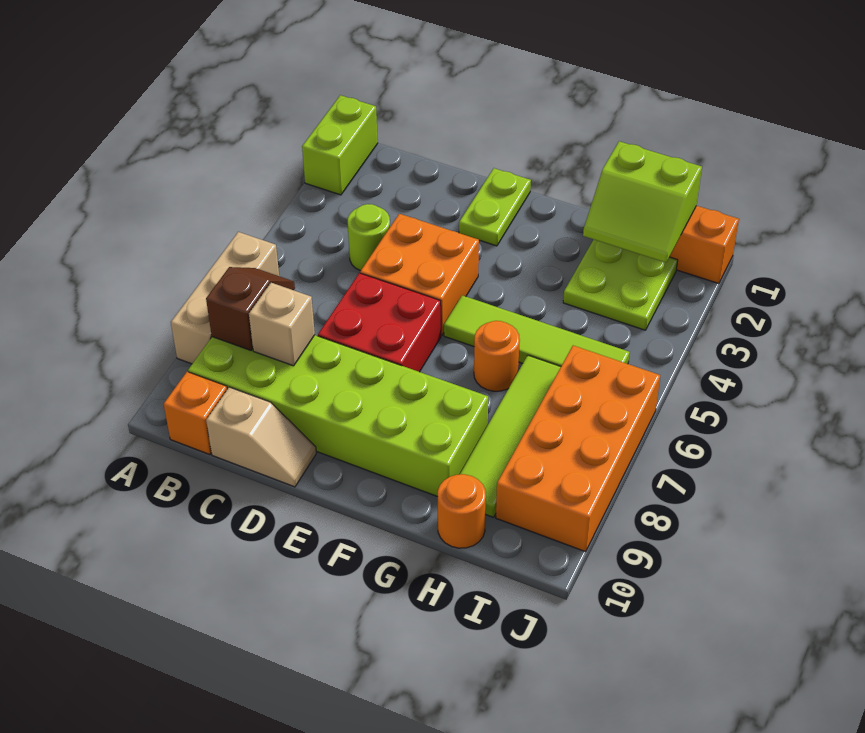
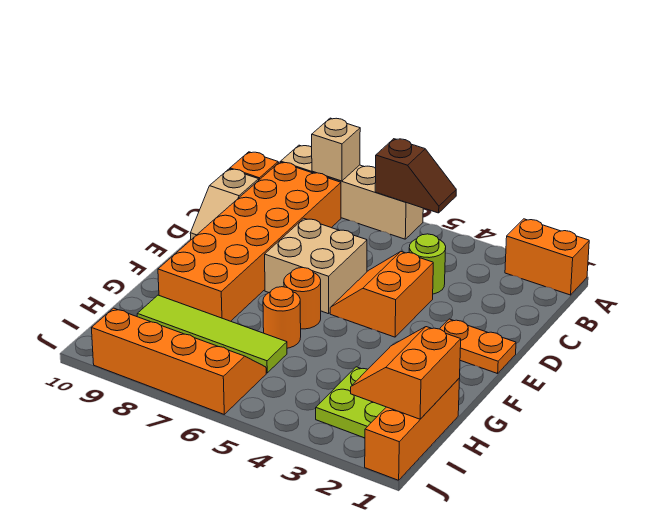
lime brick A1:A2 level 1 -> orange brick A1:A2 level 1
tan brick A6:A8 level 1 -> tan brick A6:A9 level 1
brown slope B7:B8 level 2 top 8 -> brown slope A5:A6 level 2 top 6
lime brick B8:G9 level 1 -> orange brick B8:G9 level 1
tan brick C8 level 2 -> tan brick A8 level 2
orange brick D4:E5 level 1 -> orange slope D4:E5 level 1 top 4
red brick D6:E7 level 1 -> tan brick D6:E7 level 1
lime plate E1:E2 level 1 -> orange plate E1:E2 level 1
lime tile F5:I5 level 1 -> none
lime slope H1:I2 level 2 top 1 -> orange slope H1:I2 level 2 top 1
orange round brick H10 level 1 -> orange round brick F6 level 1
orange brick I6:J9 level 1 -> orange slope I6:J9 level 1 top J

